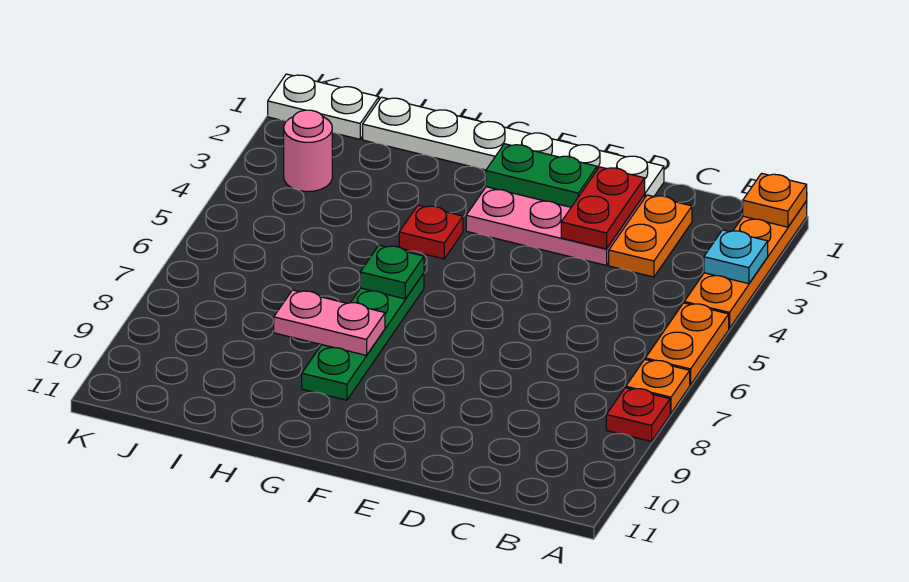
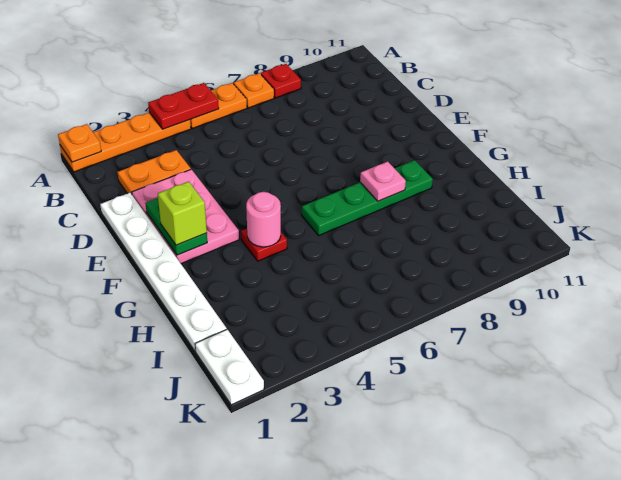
cyan plate A3 level 2 -> none
red plate D2:D3 level 2 -> red plate A4:A5 level 2
none -> lime brick F2 level 3
green plate G6 level 2 -> none
pink plate G8:H8 level 2 -> pink plate G8 level 2
pink round brick J3 level 1 -> pink round brick G4 level 2

